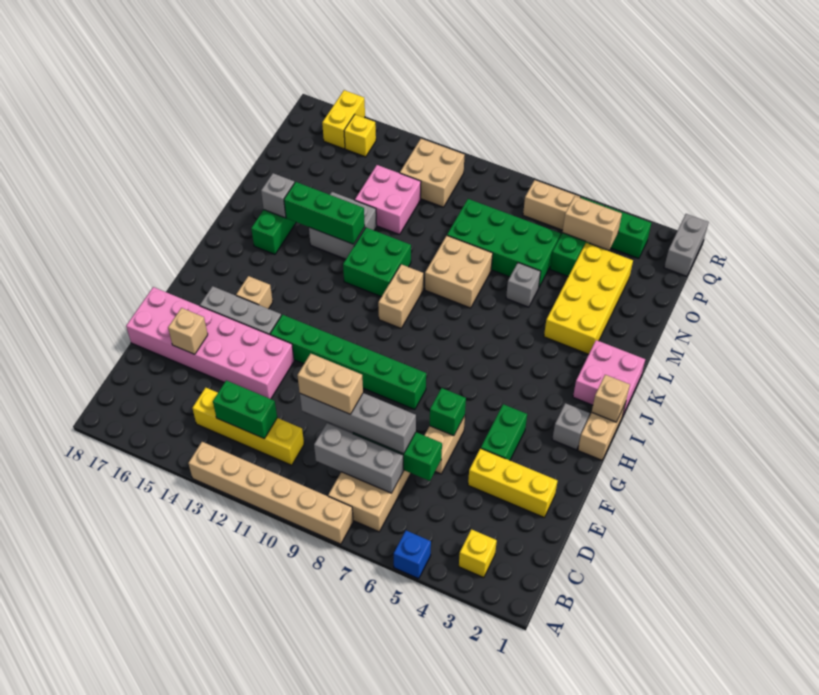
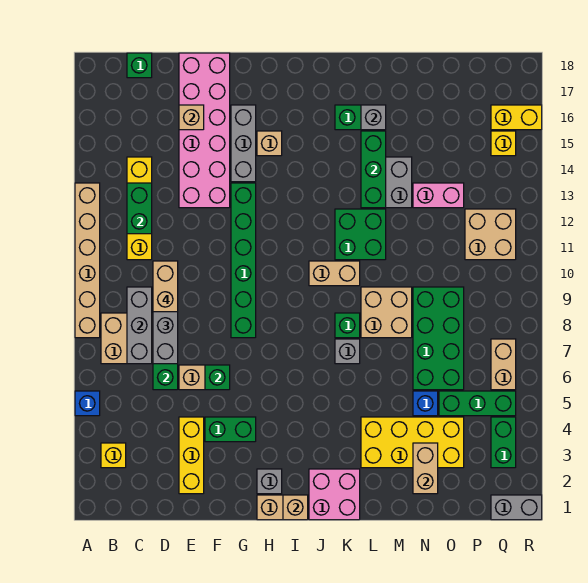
none -> green brick C18 level 1
none -> green brick K8 level 1
grey brick M6 level 1 -> grey brick K7 level 1
none -> blue brick N5 level 1
pink brick N12:O13 level 1 -> pink brick N13:O13 level 1
tan brick P4:P5 level 2 -> tan brick N2:N3 level 2

